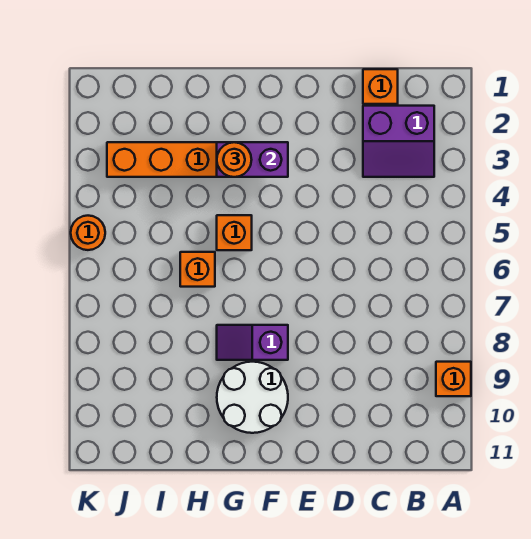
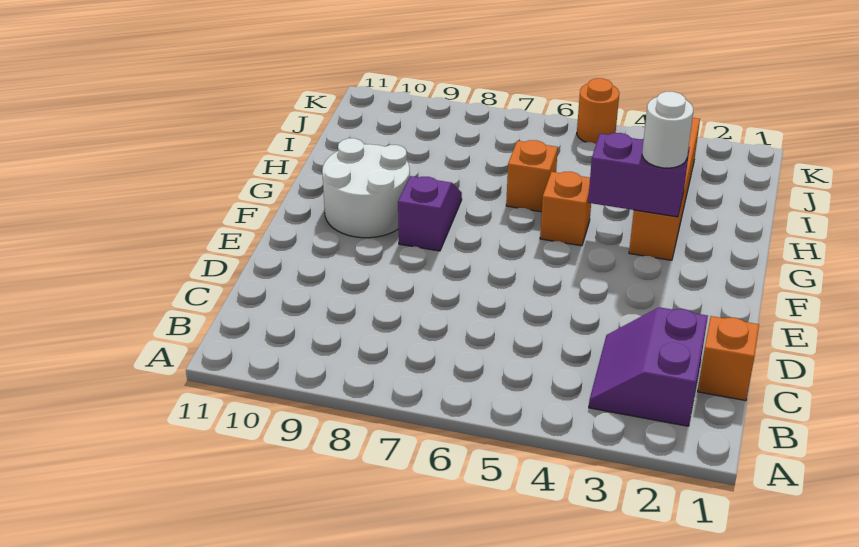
orange brick A9 level 1 -> none
purple brick F3:G3 level 2 -> purple brick G3:G4 level 2
orange round brick G3 level 3 -> white round brick G3 level 3

